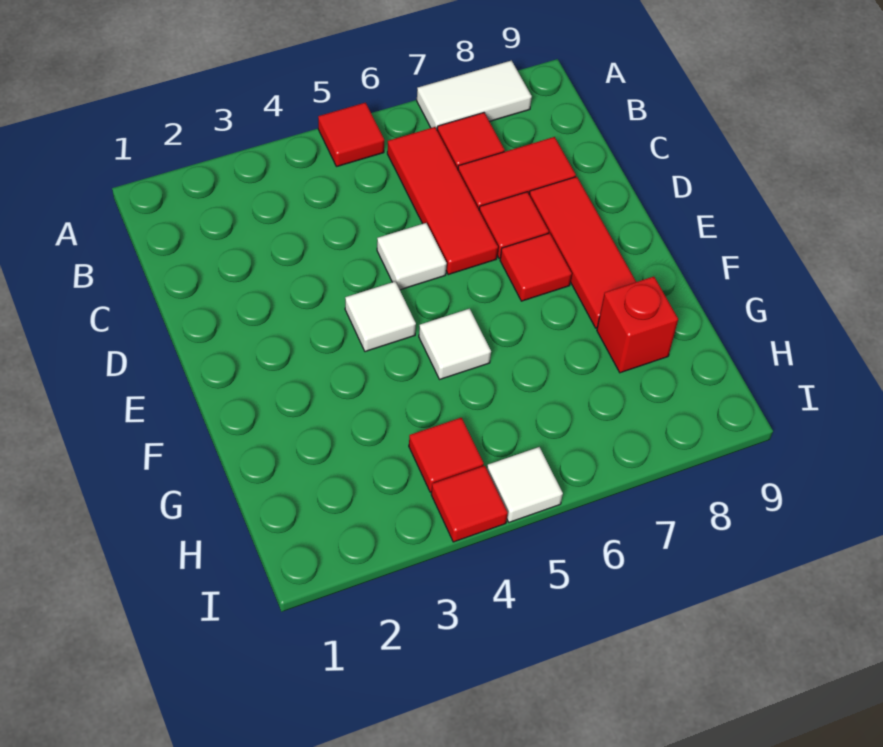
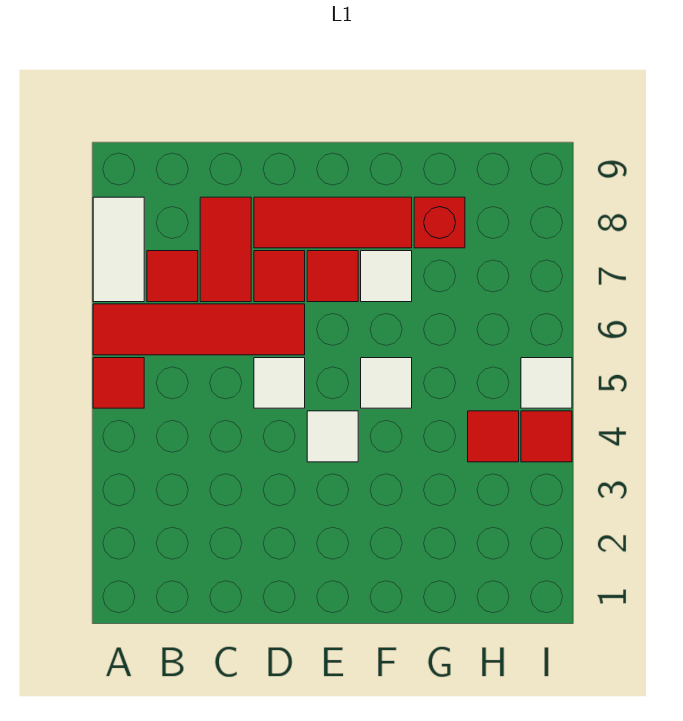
red tile B6:D6 level 1 -> red tile A6:D6 level 1
none -> white tile F7 level 1

